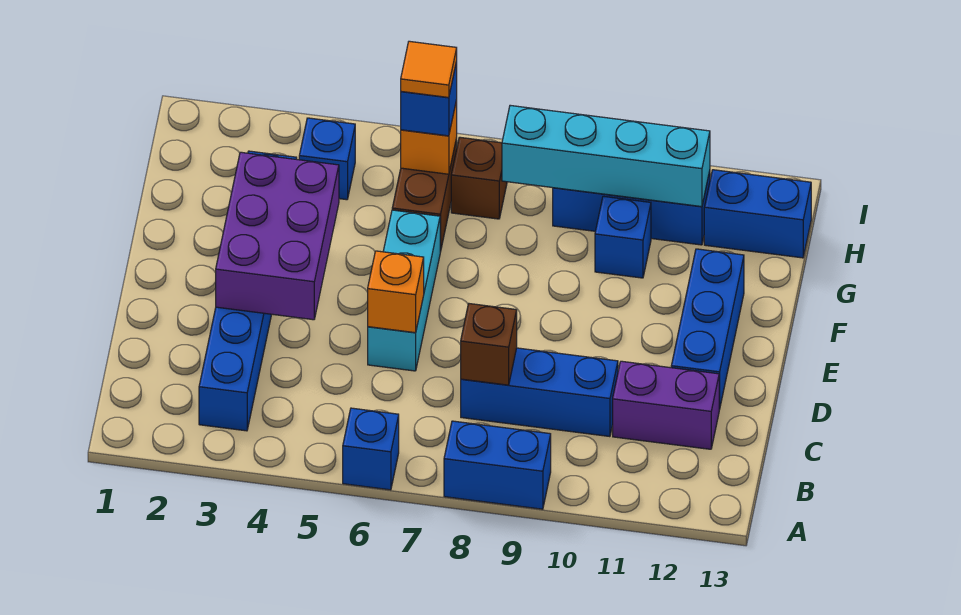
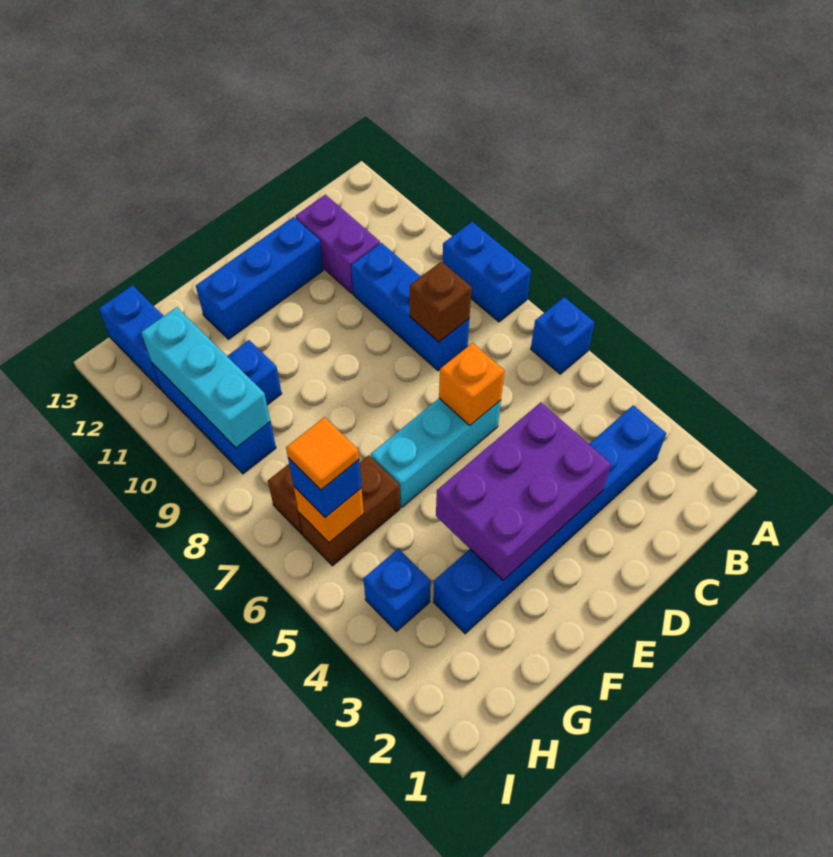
cyan brick H8:H11 level 2 -> cyan brick H9:H11 level 2

